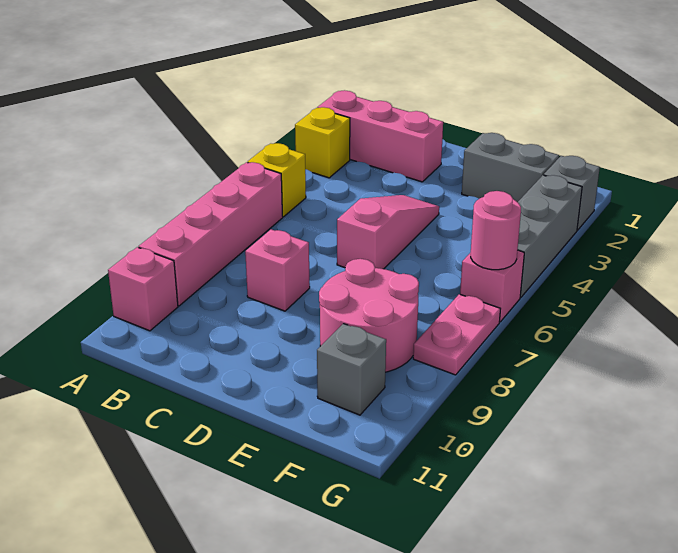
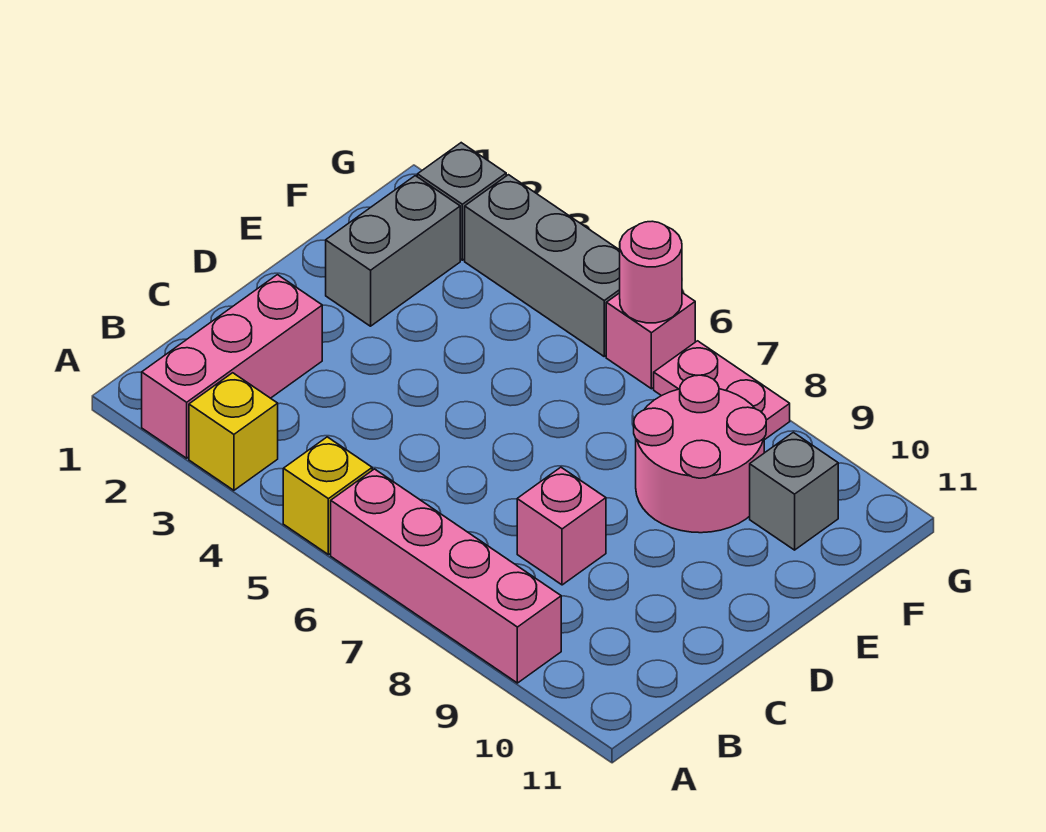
pink brick A10 level 1 -> none
pink slope D4:D6 level 1 top 6 -> none

